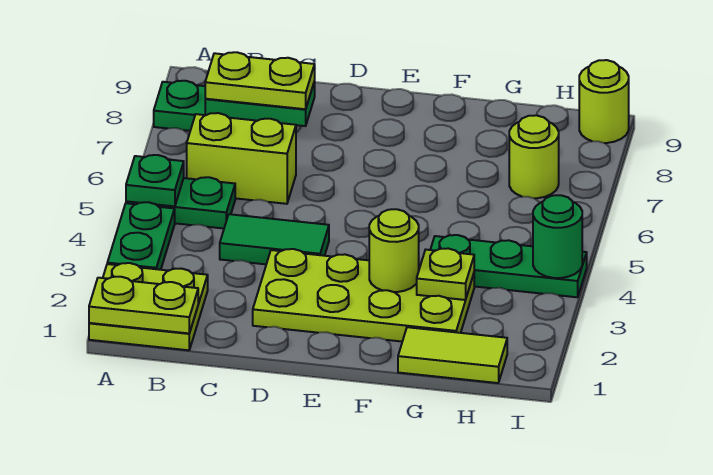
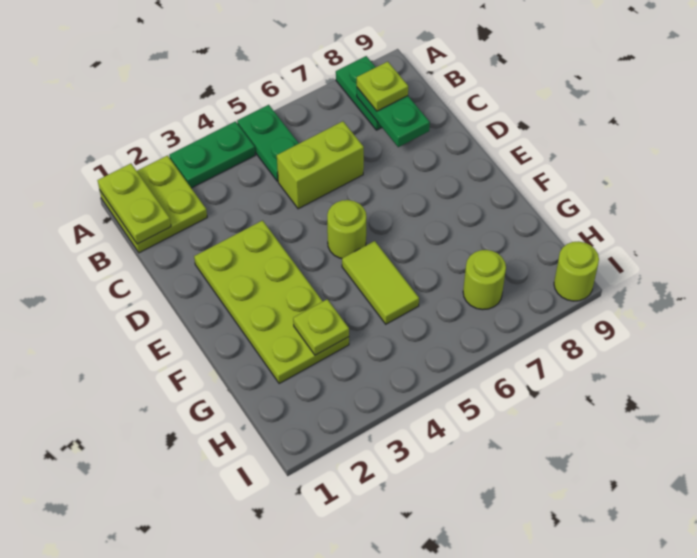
green plate A5 level 2 -> none
lime brick B6:C6 level 1 -> lime brick C5:C6 level 1
lime plate B8:C8 level 3 -> lime plate B8 level 3
green tile C4:D4 level 1 -> none
lime round brick F3 level 2 -> lime round brick E5 level 1
lime tile G1:H1 level 1 -> lime tile F5:G5 level 1
green plate G4:I4 level 1 -> none
green round brick I4 level 2 -> none

